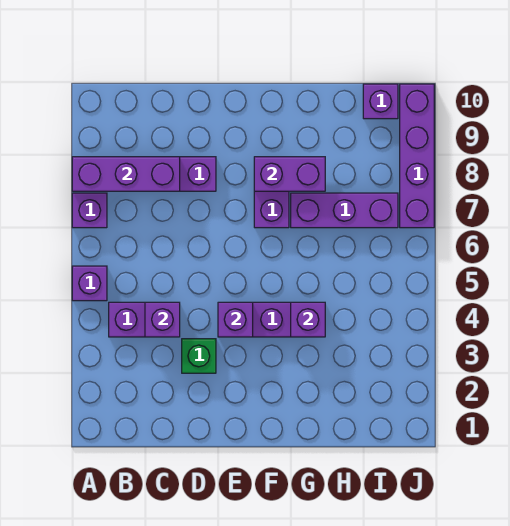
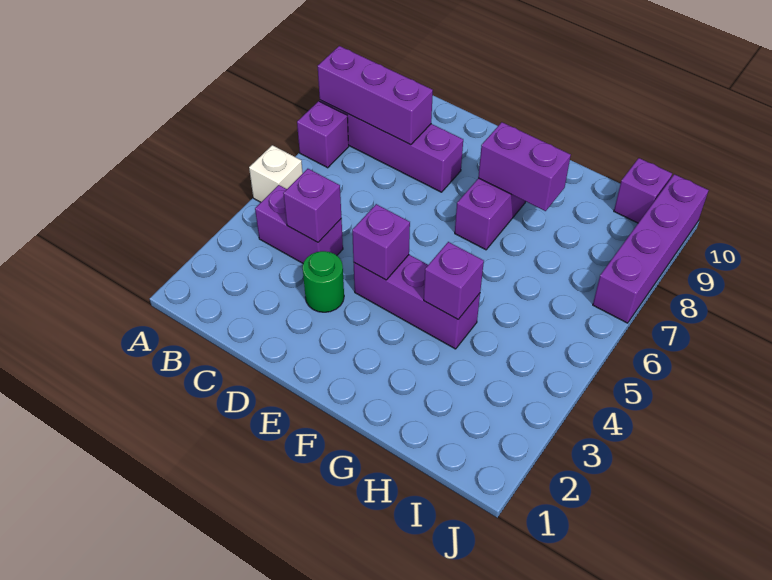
purple brick A5 level 1 -> white brick A5 level 1
green brick D3 level 1 -> green round brick D3 level 1
purple brick G7:I7 level 1 -> none

